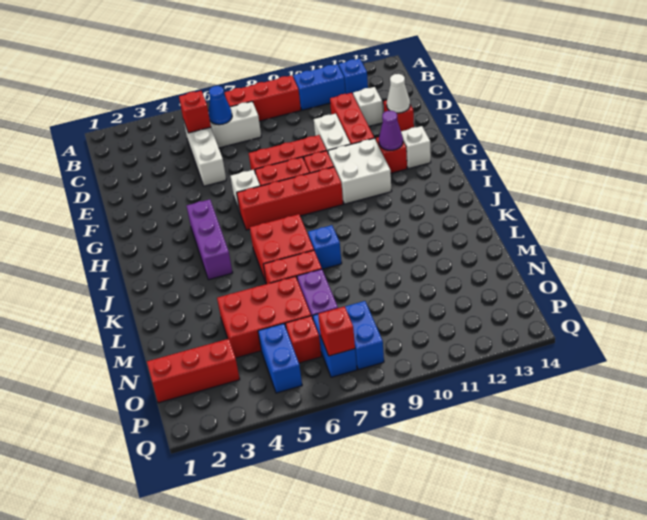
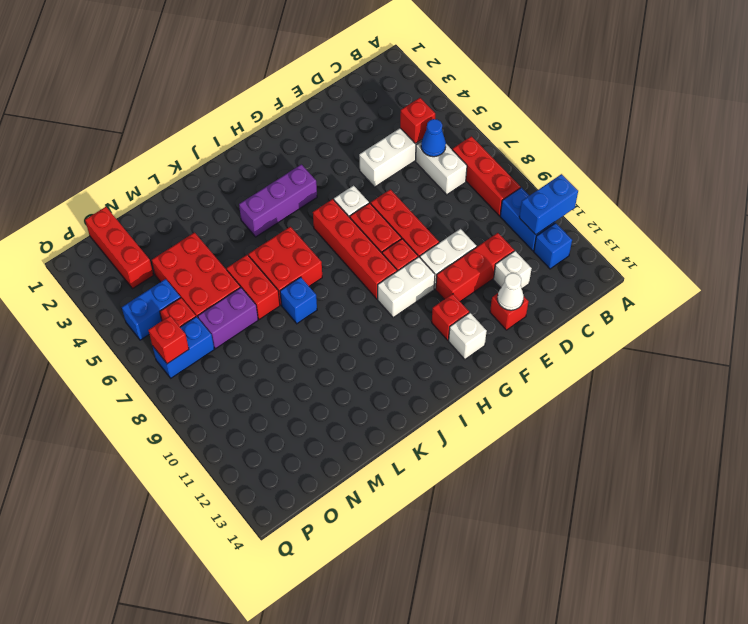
white brick G10:H11 level 1 -> white brick G10:H10 level 1
purple cone G12 level 2 -> none
blue brick O8:P8 level 1 -> blue brick A11:B11 level 2

